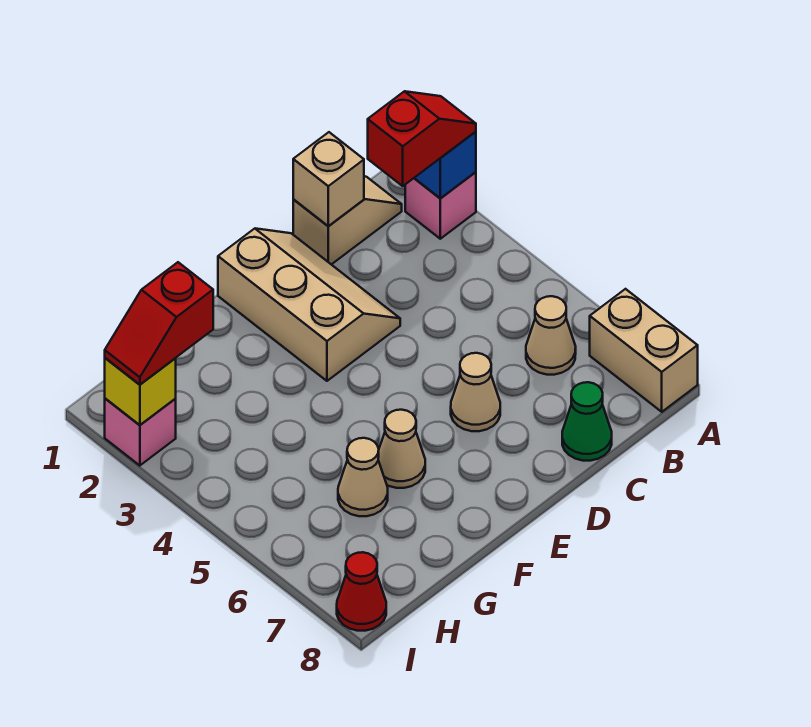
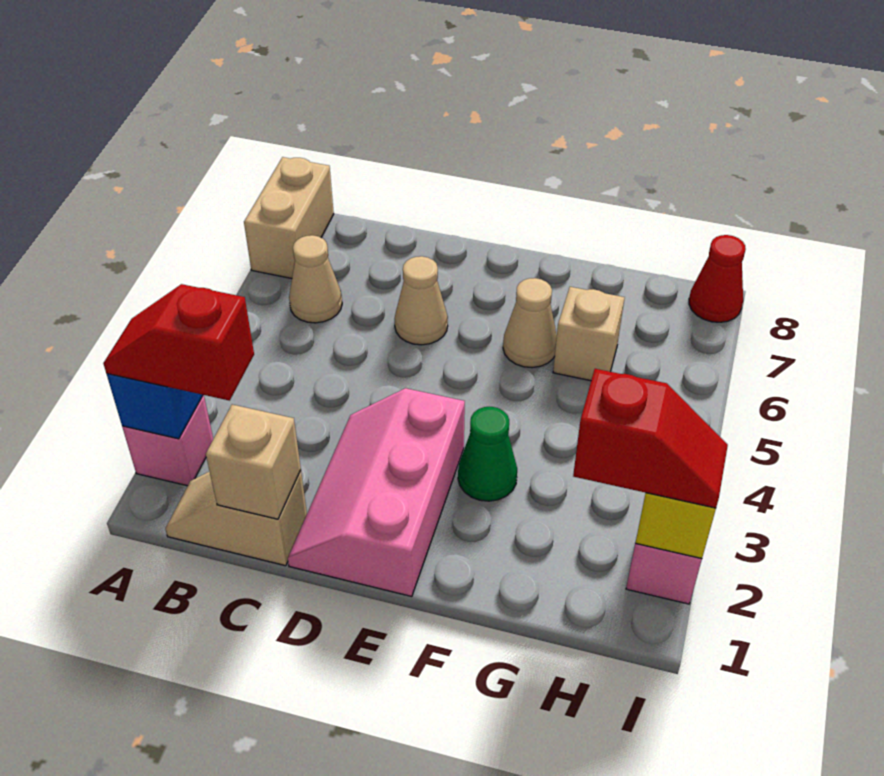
green cone C8 level 1 -> green cone F3 level 1
tan slope D1:E3 level 1 top E -> pink slope D1:E3 level 1 top E
tan cone G6 level 1 -> tan brick G6 level 1

